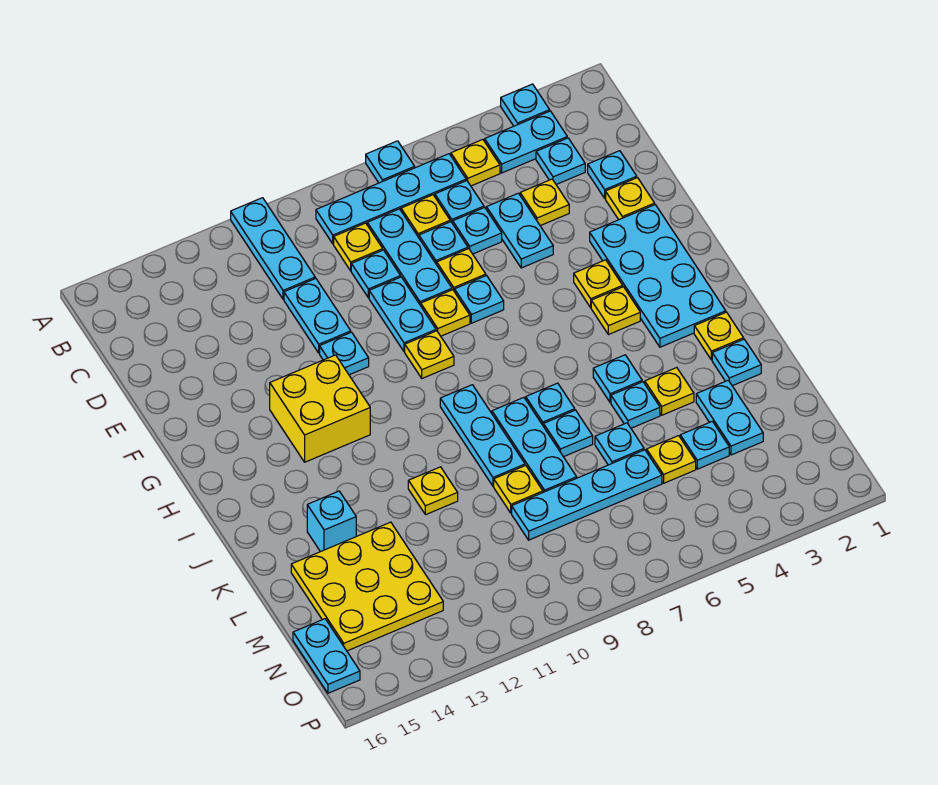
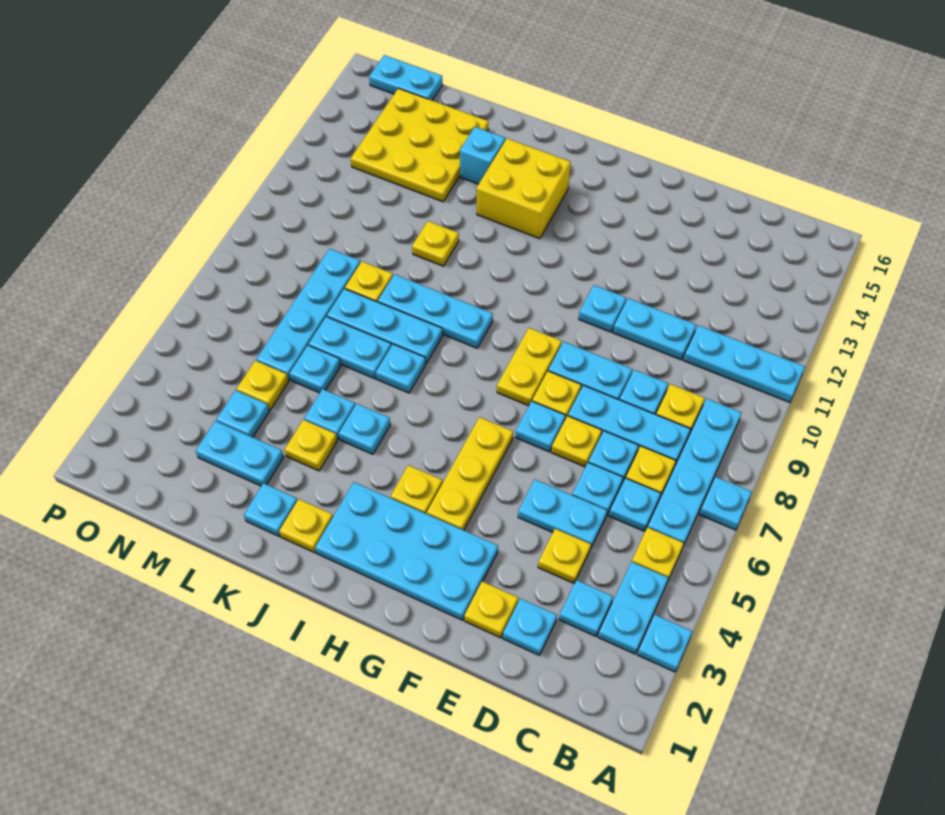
yellow plate G4 level 1 -> yellow plate G4:G6 level 1
yellow plate G9 level 1 -> yellow plate G8:G9 level 1
yellow brick G12:H13 level 1 -> yellow brick I13:J14 level 1
cyan plate K7 level 1 -> cyan plate K7:L7 level 1

